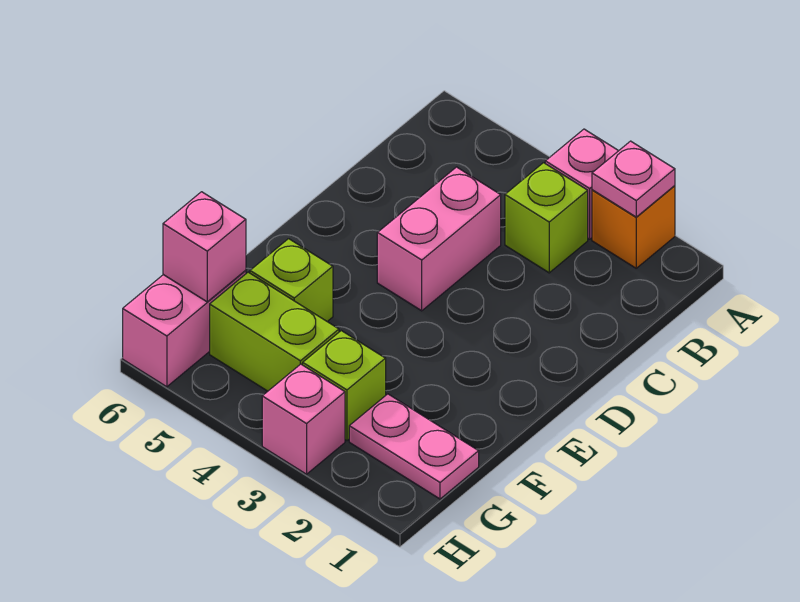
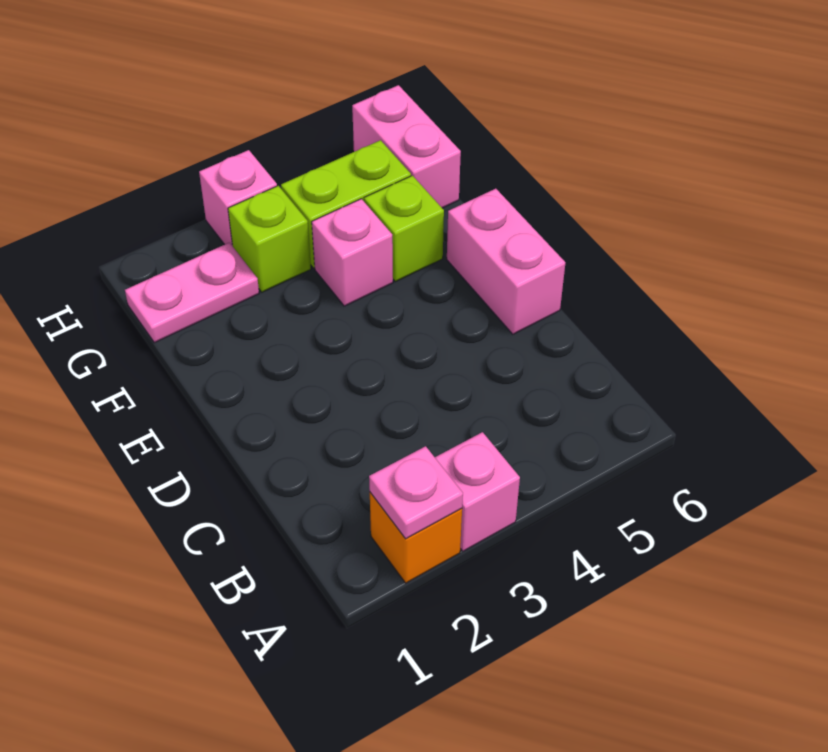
lime brick B3 level 1 -> none
pink brick C4:D4 level 1 -> pink brick D6:E6 level 1
pink brick G6 level 2 -> pink brick F4 level 1

